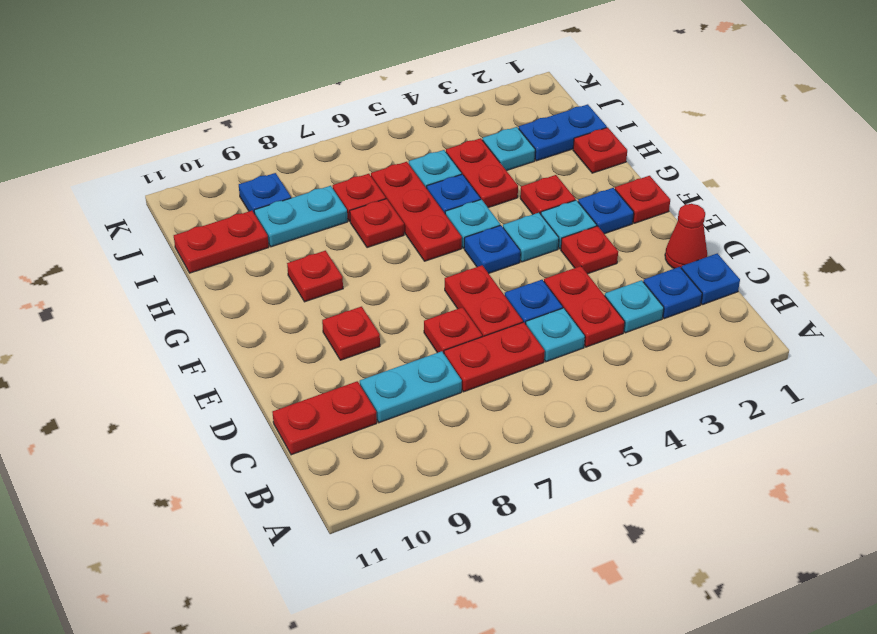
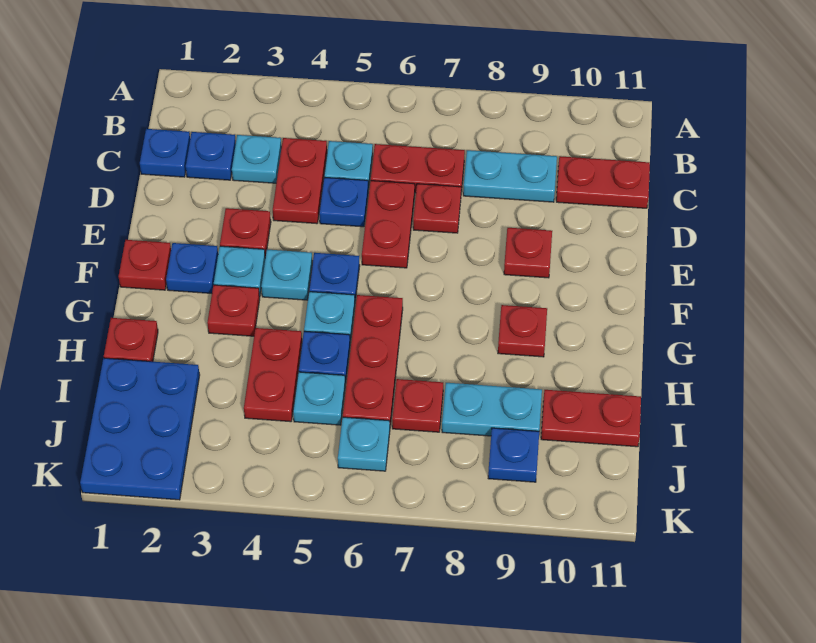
red cone D1 level 1 -> none
red plate H7 level 1 -> none
blue plate I1:I2 level 1 -> blue plate I1:K2 level 1
cyan plate I3 level 1 -> cyan plate J6 level 1

